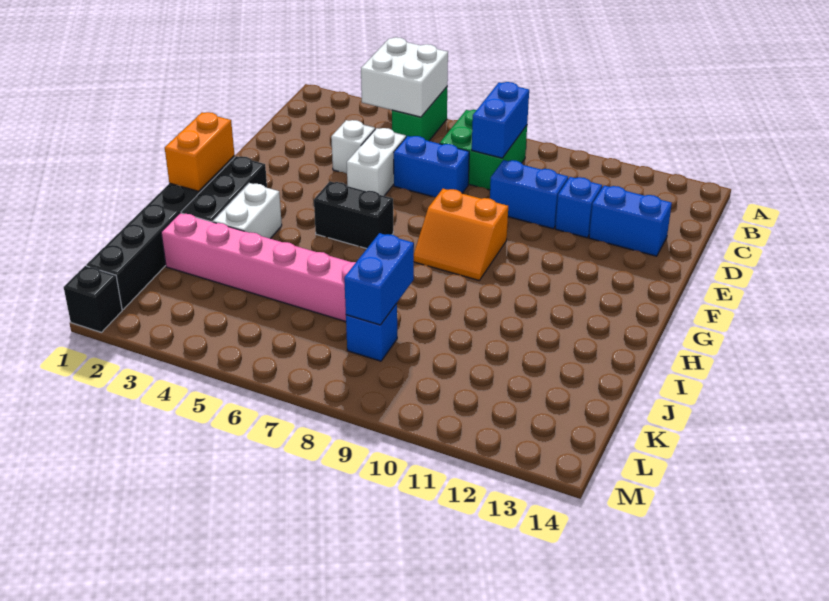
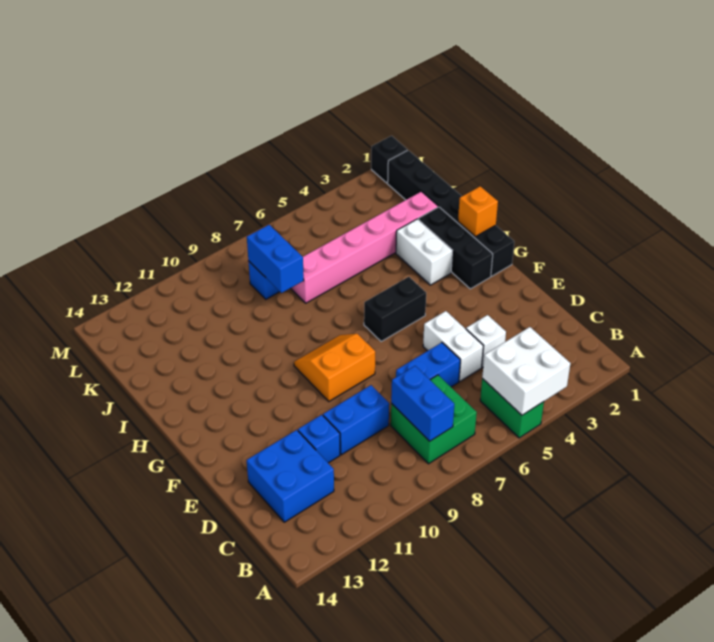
blue brick D12:D13 level 1 -> blue brick C12:D13 level 1
orange brick G1:H1 level 2 -> orange brick H1 level 2

